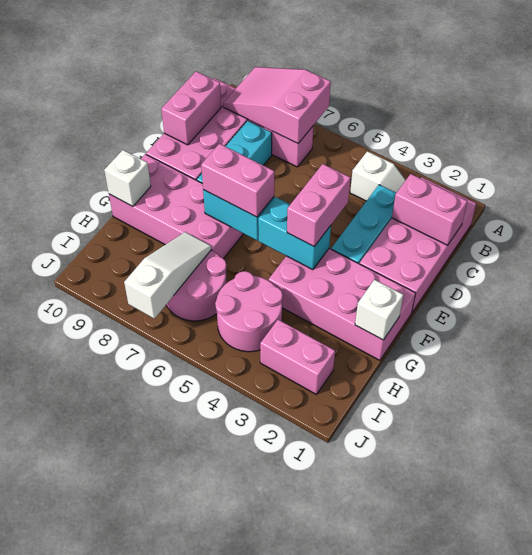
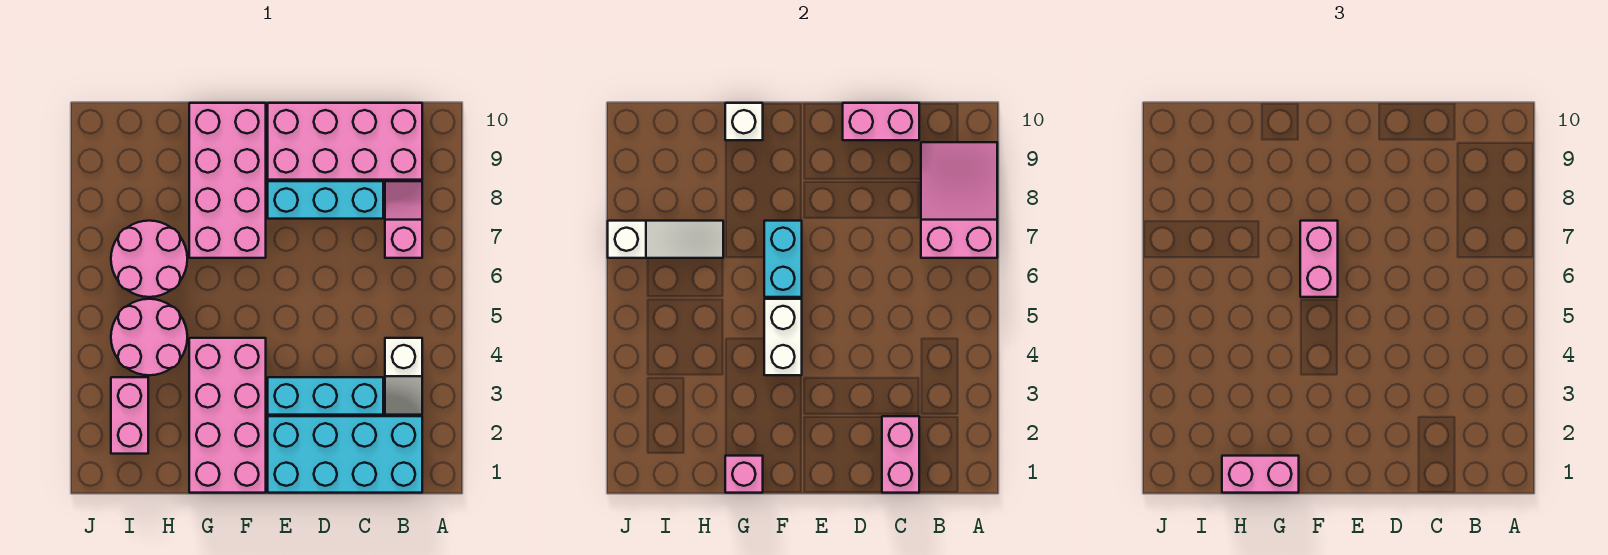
pink brick B1:E2 level 1 -> cyan brick B1:E2 level 1
pink brick E4:F4 level 3 -> pink brick G1:H1 level 3
cyan brick F4:F5 level 2 -> white brick F4:F5 level 2
white brick G1 level 2 -> pink brick G1 level 2

